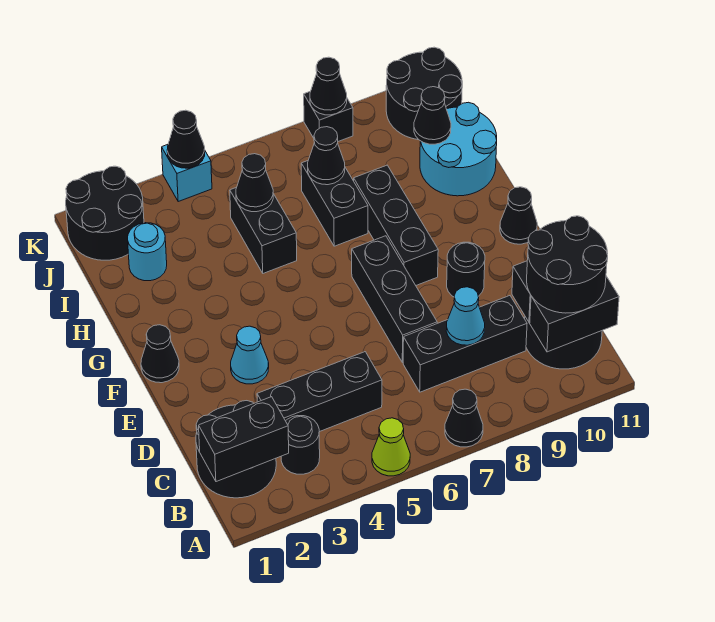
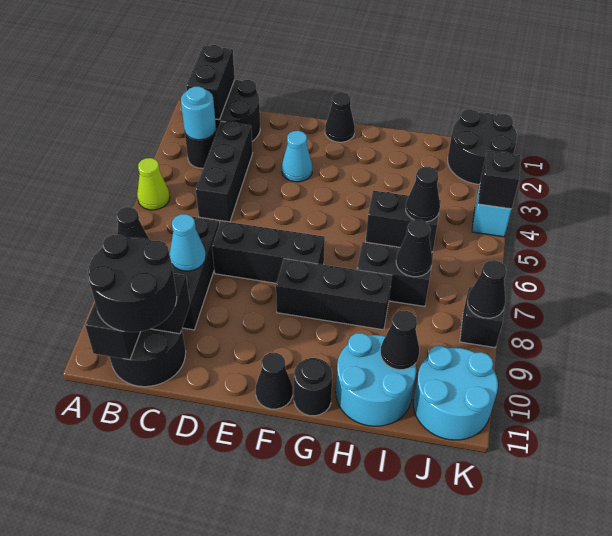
black round brick E9 level 1 -> black round brick G11 level 1
cyan round brick I2 level 1 -> cyan round brick B3 level 2
black round brick J10:K11 level 1 -> cyan round brick J10:K11 level 1
black cone K4 level 2 -> black brick K4 level 2

